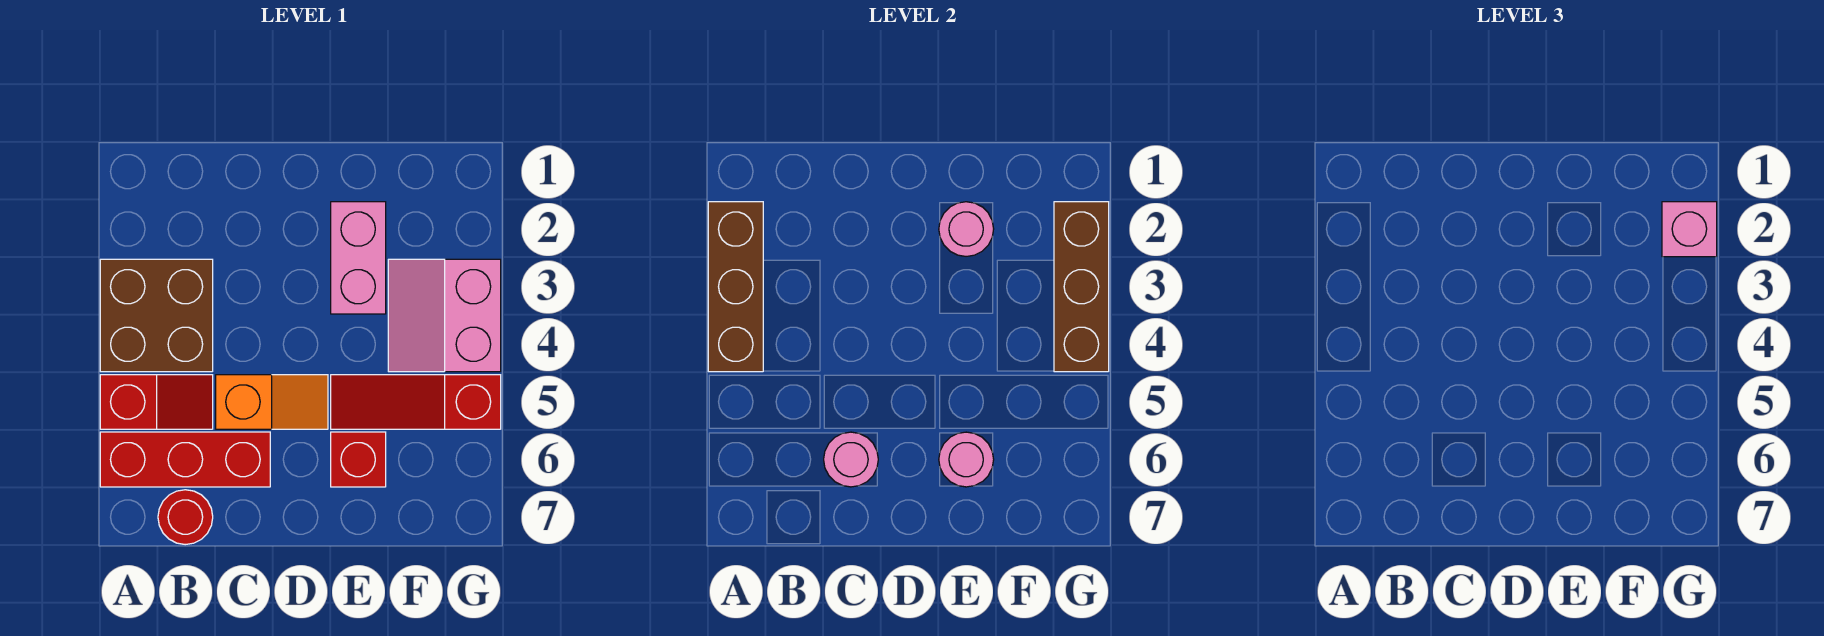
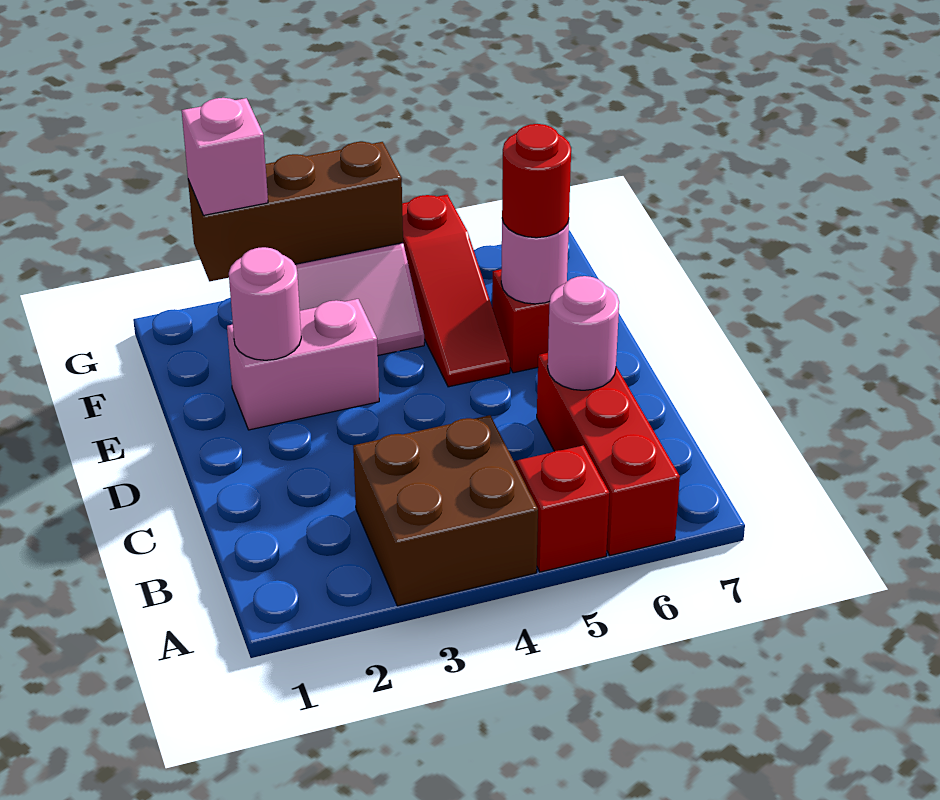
brown brick A2:A4 level 2 -> none
red round brick B7 level 1 -> red round brick E6 level 3
orange slope C5:D5 level 1 top C -> none

